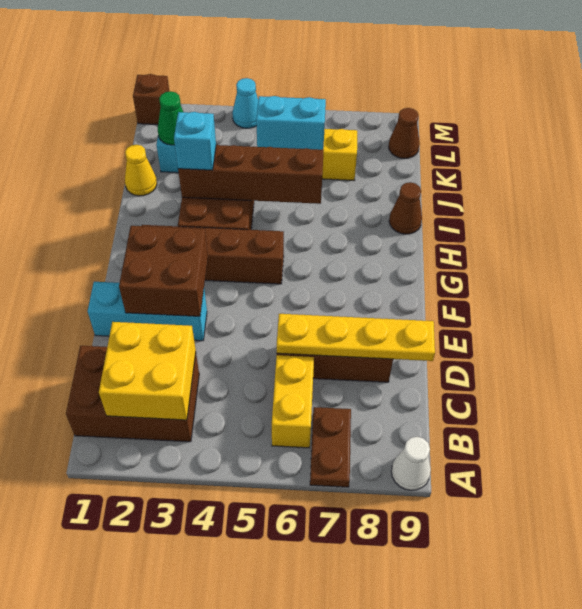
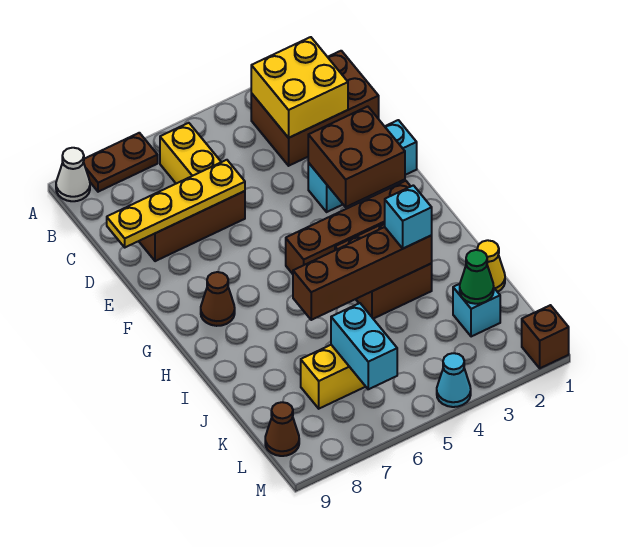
brown plate A7:B7 level 1 -> brown plate A7:A8 level 1
brown cone I9 level 1 -> brown cone G8 level 1
cyan brick K5:K6 level 2 -> cyan brick K6:L6 level 2

